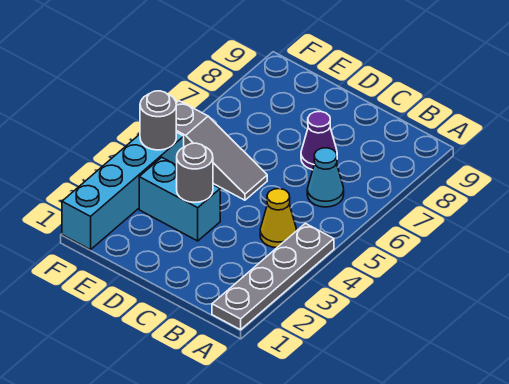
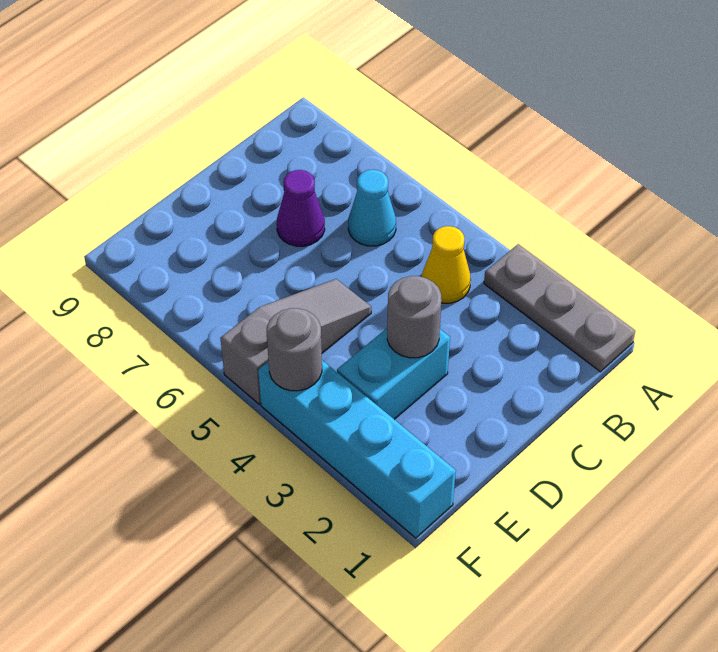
grey plate A1:A4 level 1 -> grey plate A1:A3 level 1

